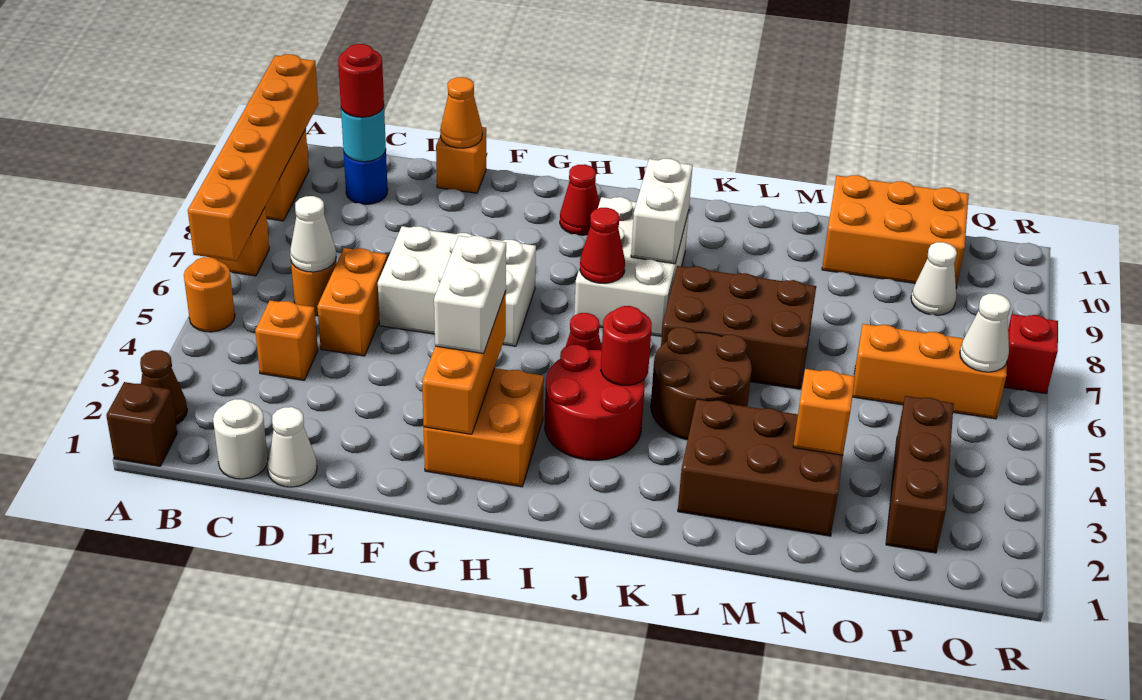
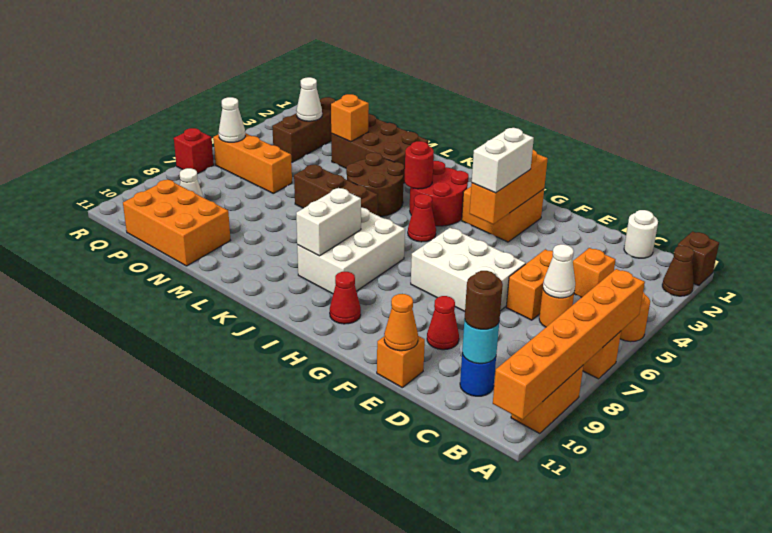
red round brick C10 level 3 -> brown round brick C10 level 3
white cone D1 level 1 -> white cone P3 level 2
red cone I7 level 2 -> red cone E9 level 1
brown brick K6:M7 level 1 -> brown brick K6:M6 level 1

